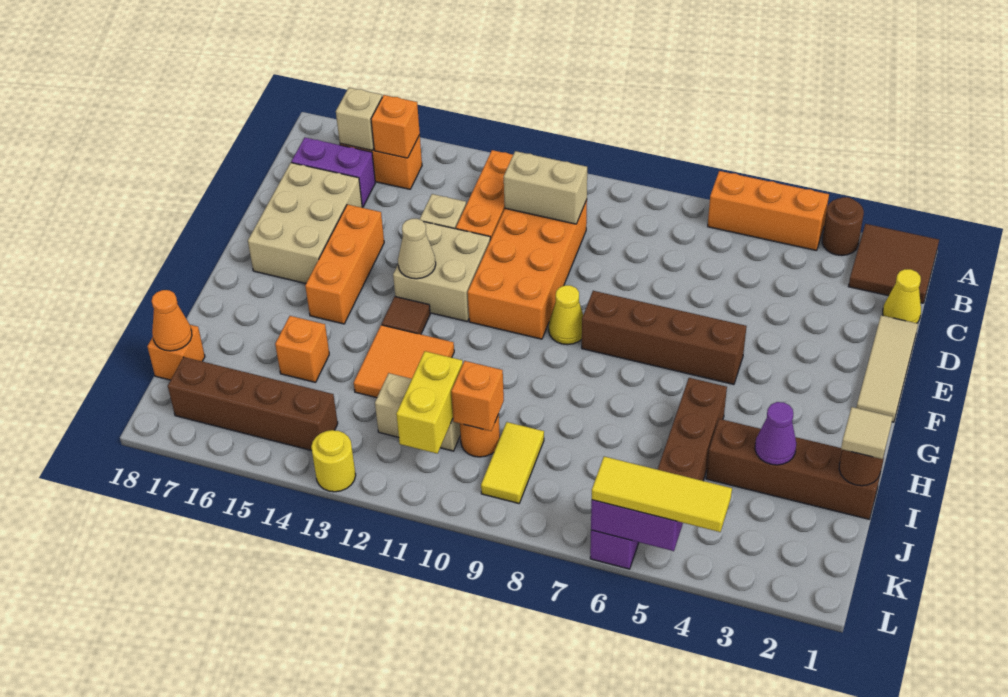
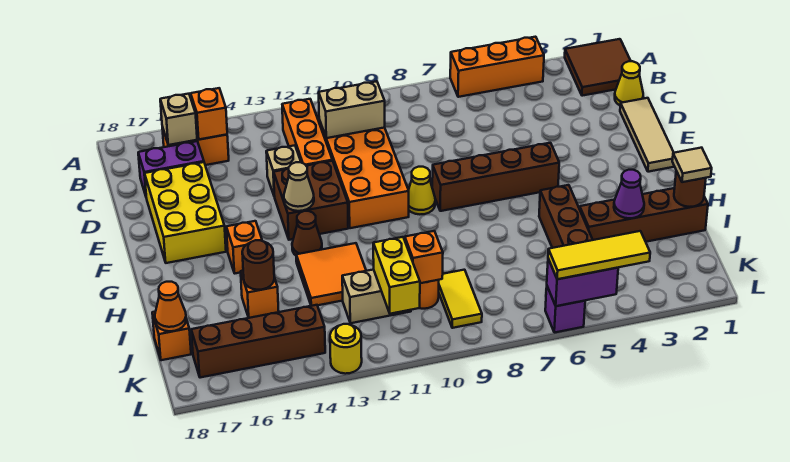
brown round brick A3 level 1 -> brown round brick I15 level 2
tan brick D16:F17 level 1 -> yellow brick D16:F17 level 1
tan brick E12:F13 level 1 -> brown brick E12:F13 level 1
orange brick E15:G15 level 1 -> orange brick G15 level 1
brown tile G13 level 1 -> brown cone G13 level 1

